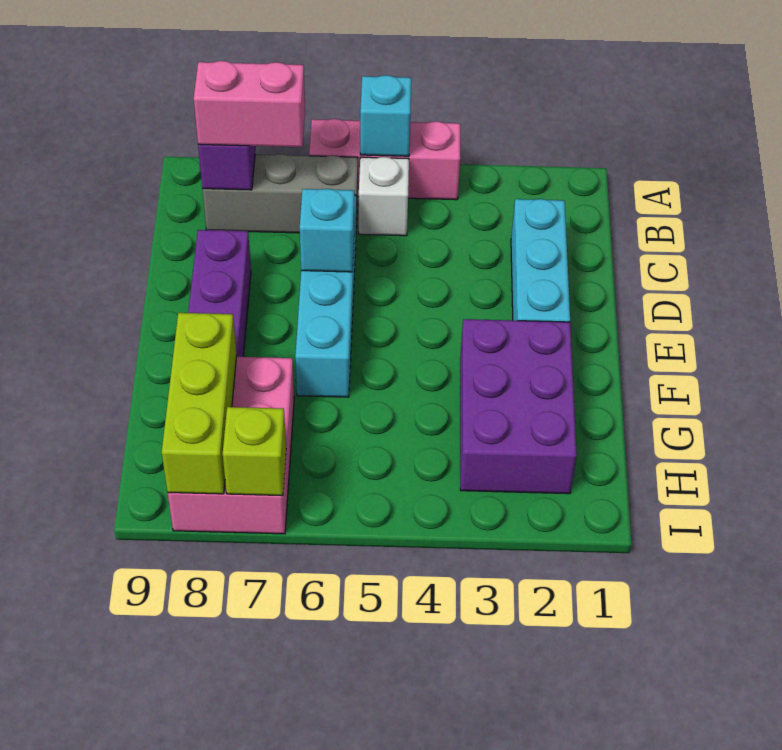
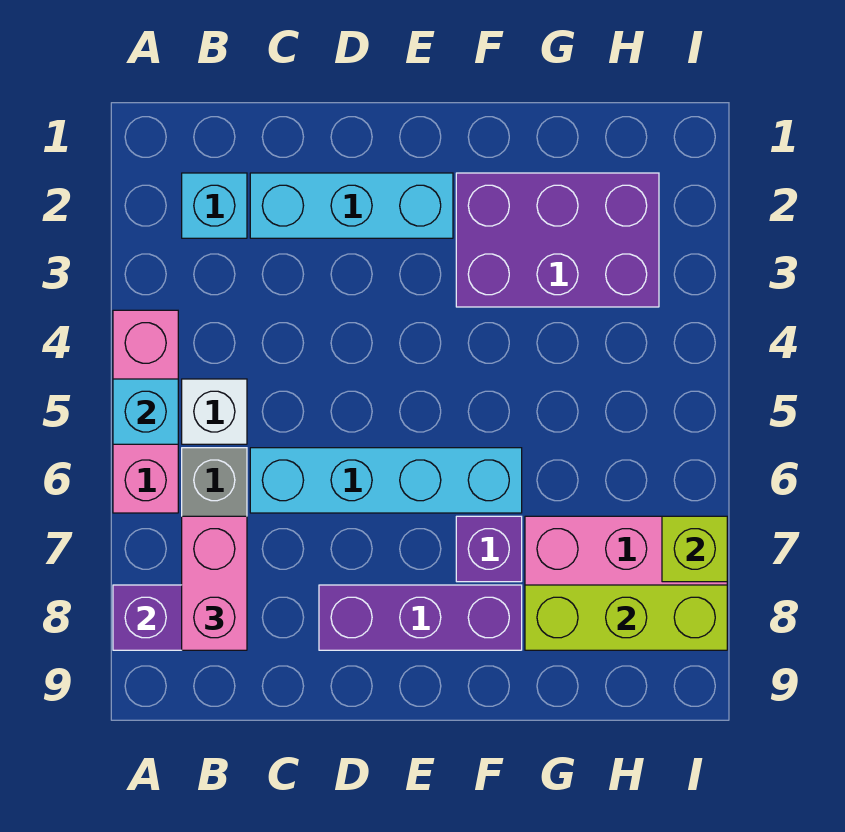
cyan brick D6 level 2 -> cyan brick B2 level 1
none -> purple brick F7 level 1

